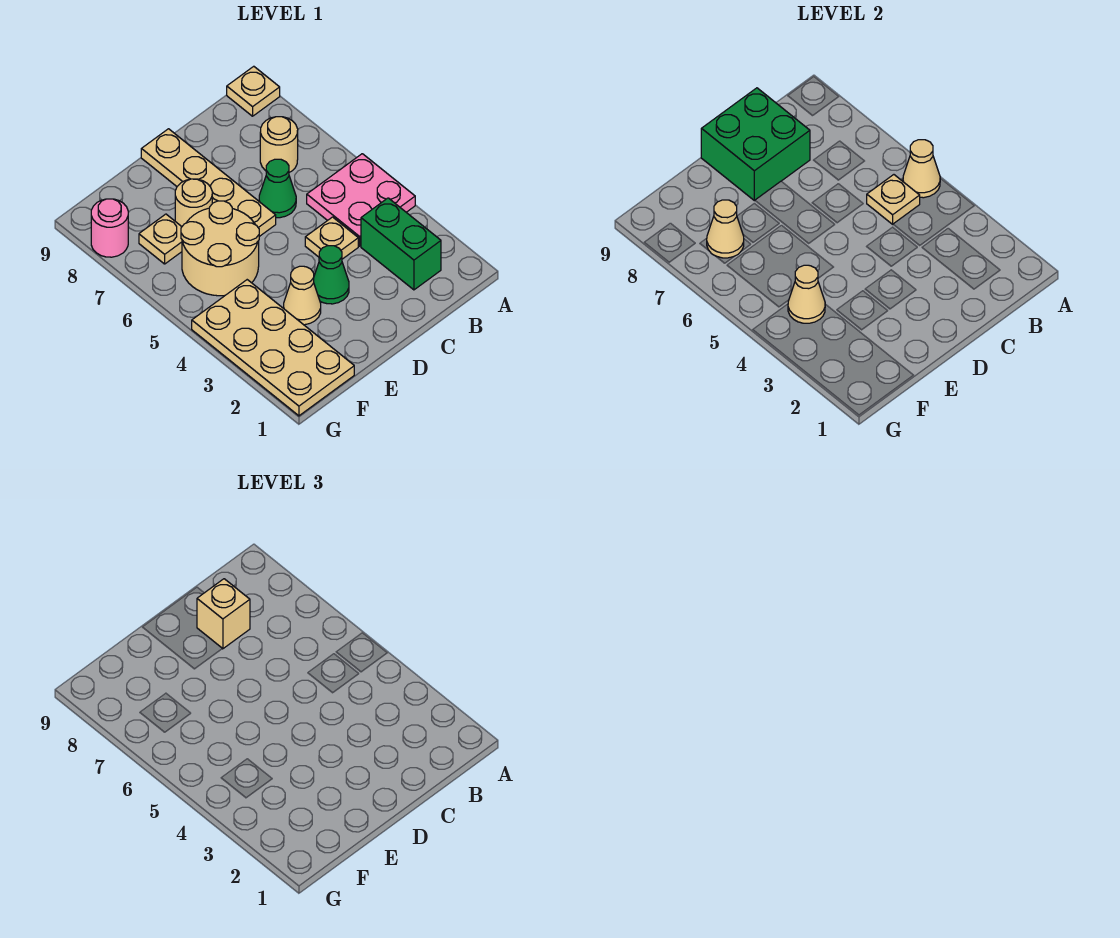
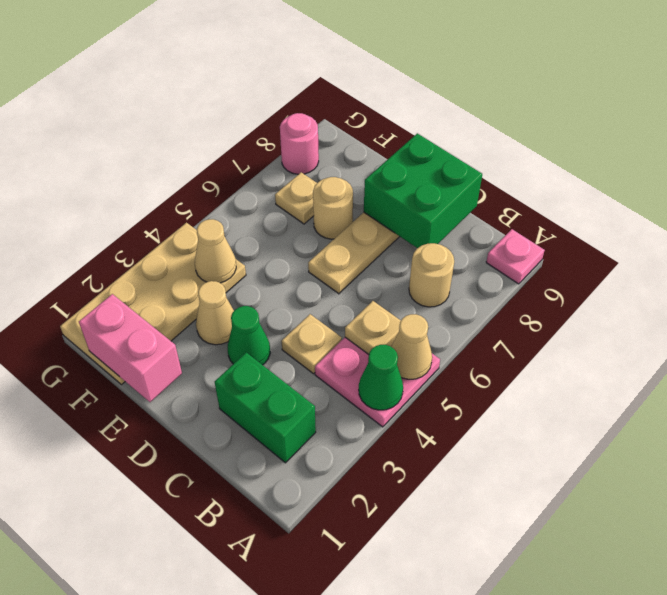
tan plate A9 level 1 -> pink plate A9 level 1
green brick B2:B3 level 1 -> green brick B2:C2 level 1
green cone C6 level 1 -> green cone A4 level 2
tan brick C8 level 3 -> none
none -> pink brick E1:F1 level 2
tan round brick E5:F6 level 1 -> none
tan cone F7 level 2 -> none

